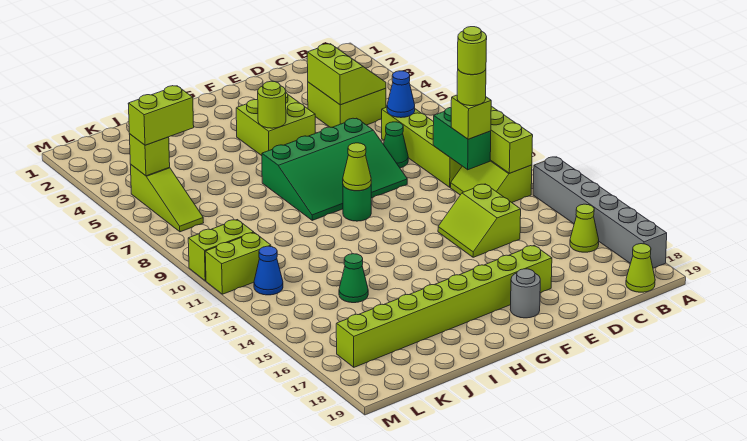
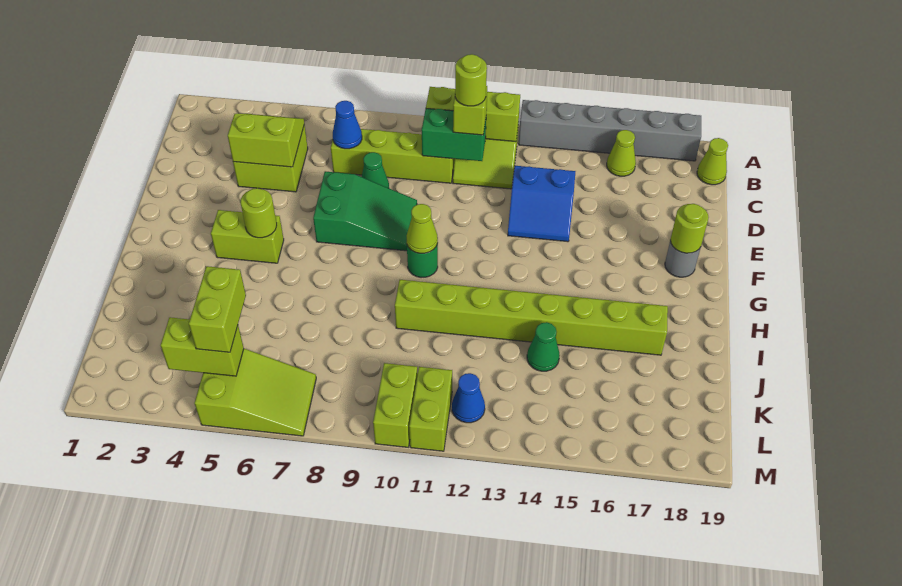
lime round brick C11 level 5 -> lime round brick F18 level 2
lime slope D13:E14 level 1 top D -> blue slope D13:E14 level 1 top D
green slope E7:H9 level 1 top 7 -> green slope E7:F9 level 1 top 7
lime brick E17:L17 level 1 -> lime brick I10:I17 level 1
lime brick F4:G5 level 1 -> lime brick G4:G5 level 1
lime slope L5:L7 level 1 top 5 -> lime slope L5:M7 level 1 top 5
lime brick L5 level 2 -> lime brick L4:L5 level 2

